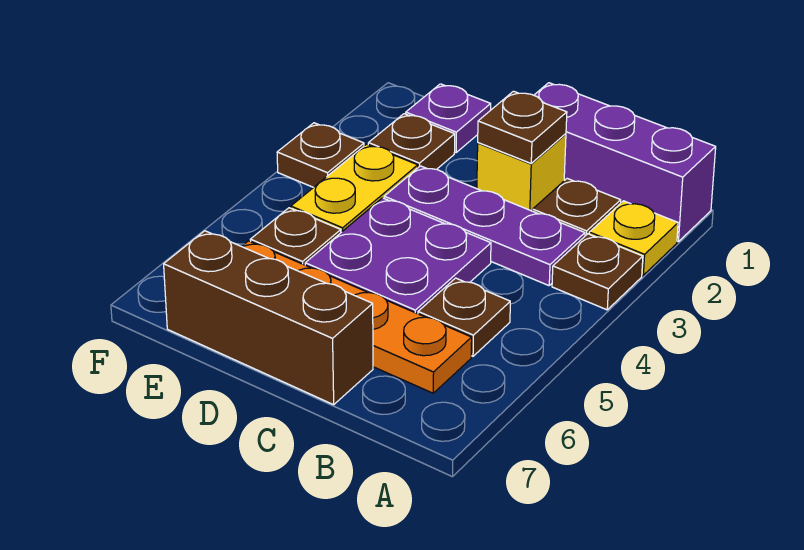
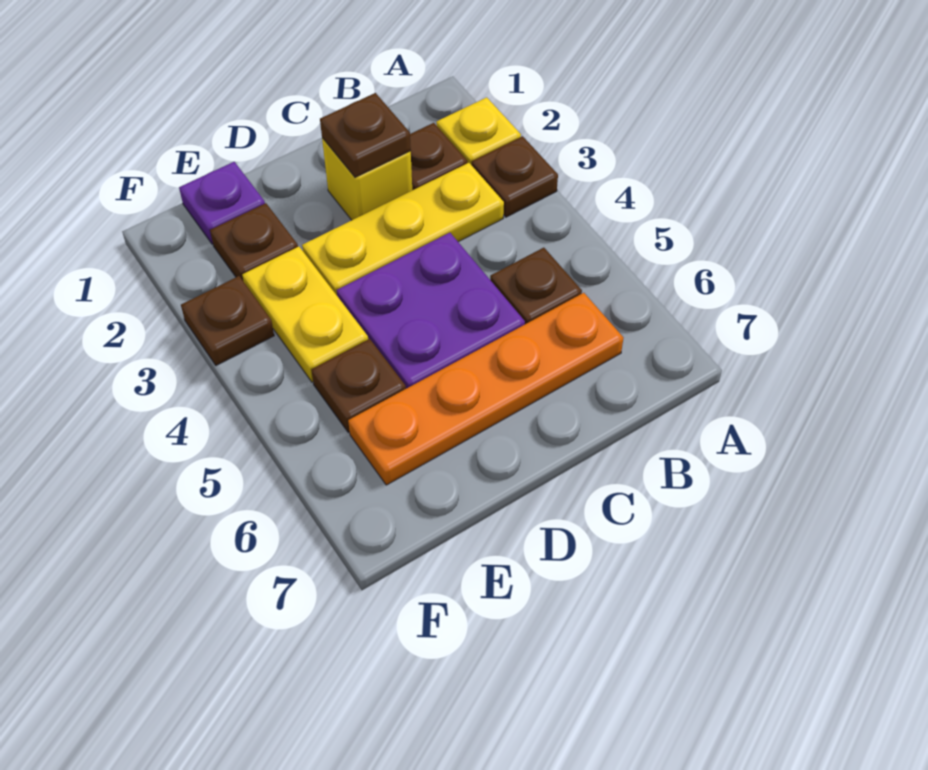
purple brick A1:C1 level 1 -> none
purple plate B3:D3 level 1 -> yellow plate B3:D3 level 1
brown brick C7:E7 level 1 -> none

